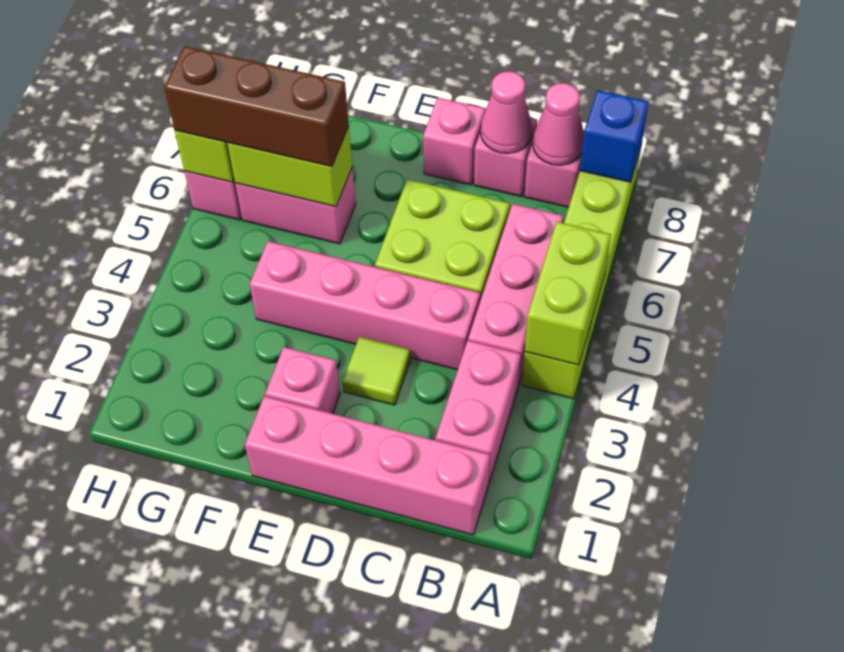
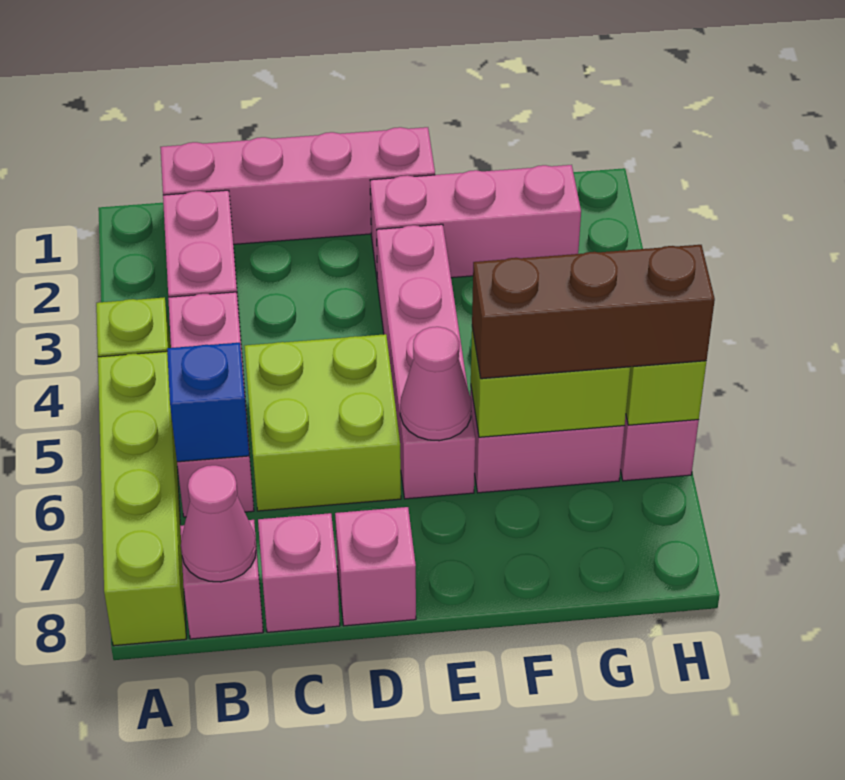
lime brick A4:A5 level 2 -> none
blue brick A8 level 2 -> blue brick B6 level 2
pink brick C4:F4 level 1 -> pink brick E3:E6 level 1
pink cone C8 level 2 -> pink cone E6 level 2
lime tile D3 level 1 -> none
pink brick E2 level 1 -> pink brick E2:G2 level 1

